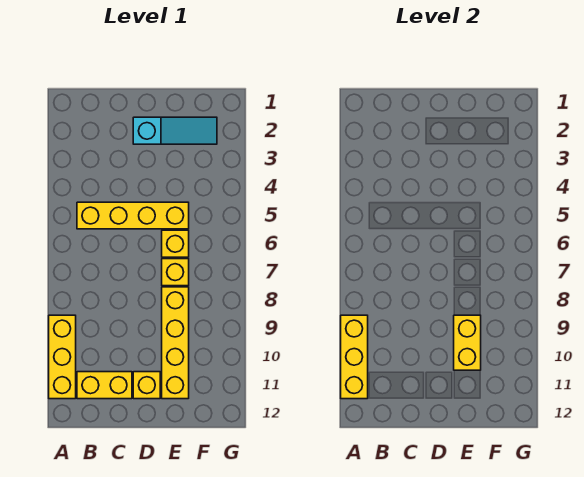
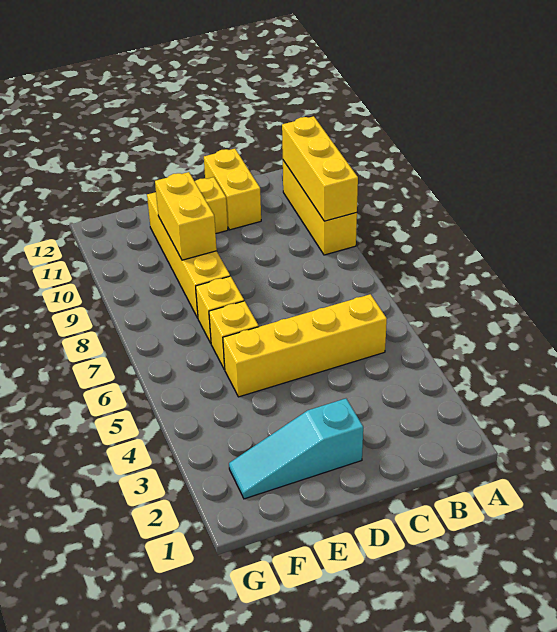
yellow brick B11:C11 level 1 -> yellow brick C11:C12 level 1

